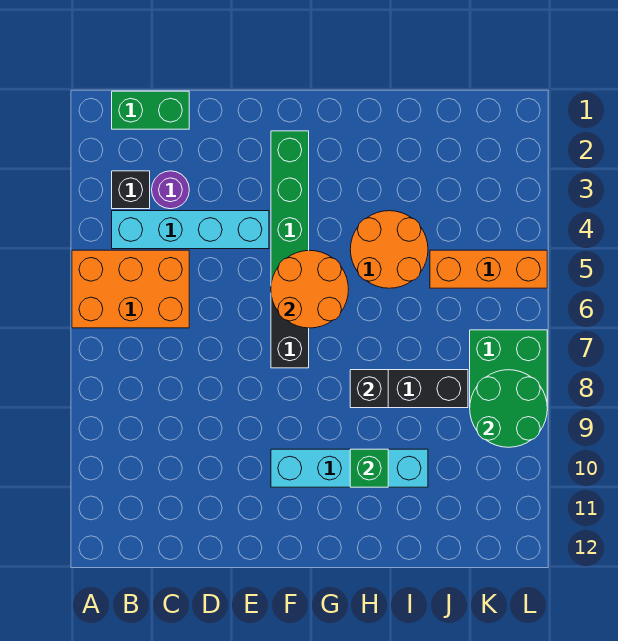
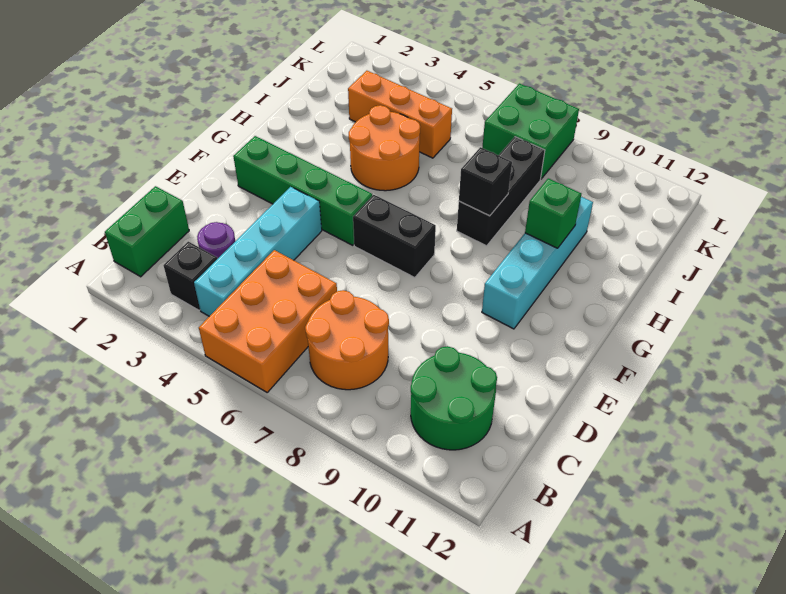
orange round brick F5:G6 level 2 -> orange round brick B7:C8 level 1
orange brick J5:L5 level 1 -> orange brick J3:J5 level 1
green round brick K8:L9 level 2 -> green round brick B10:C11 level 1

